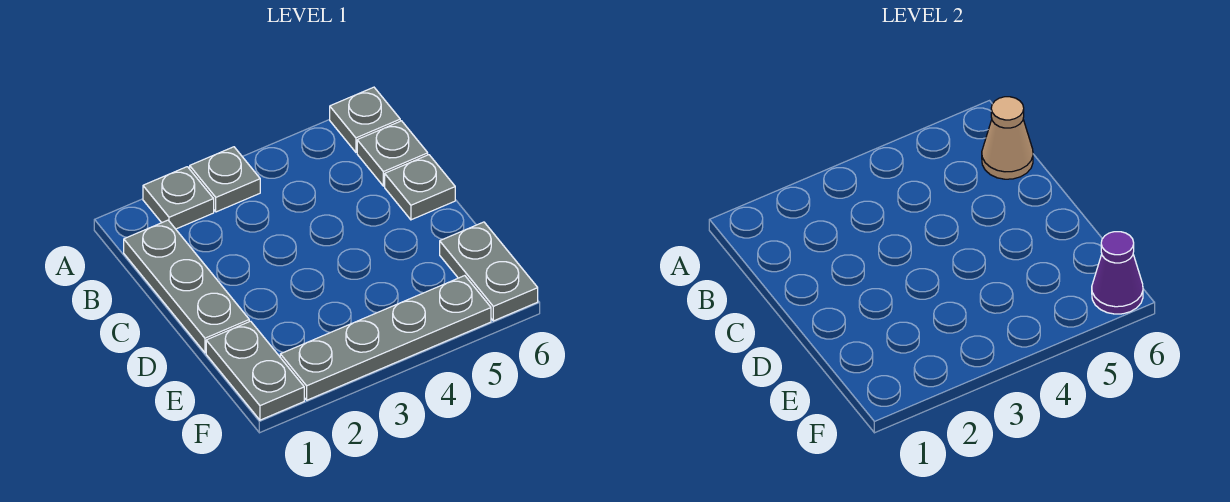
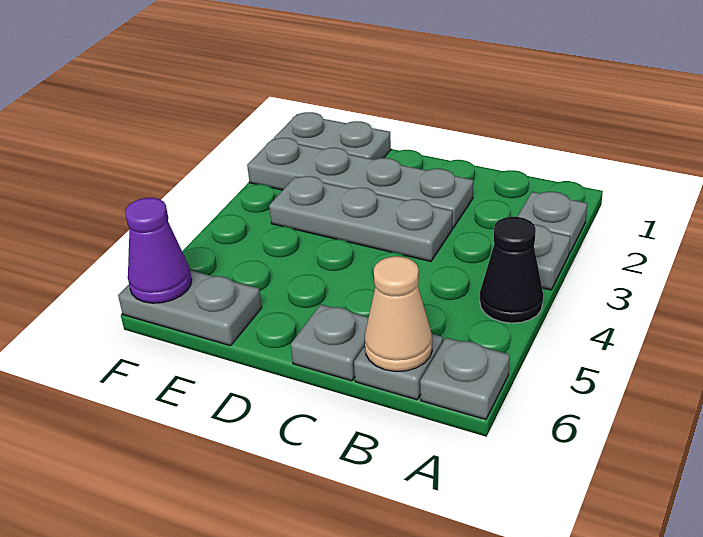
none -> black cone A4 level 1
grey plate B1:D1 level 1 -> grey plate C3:E3 level 1
grey plate F2:F5 level 1 -> grey plate C2:F2 level 1

